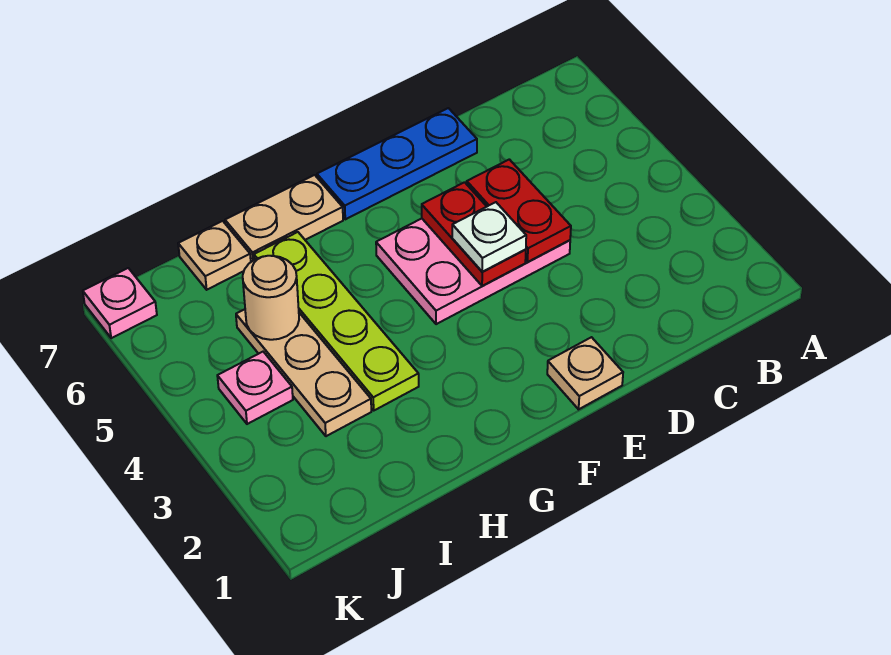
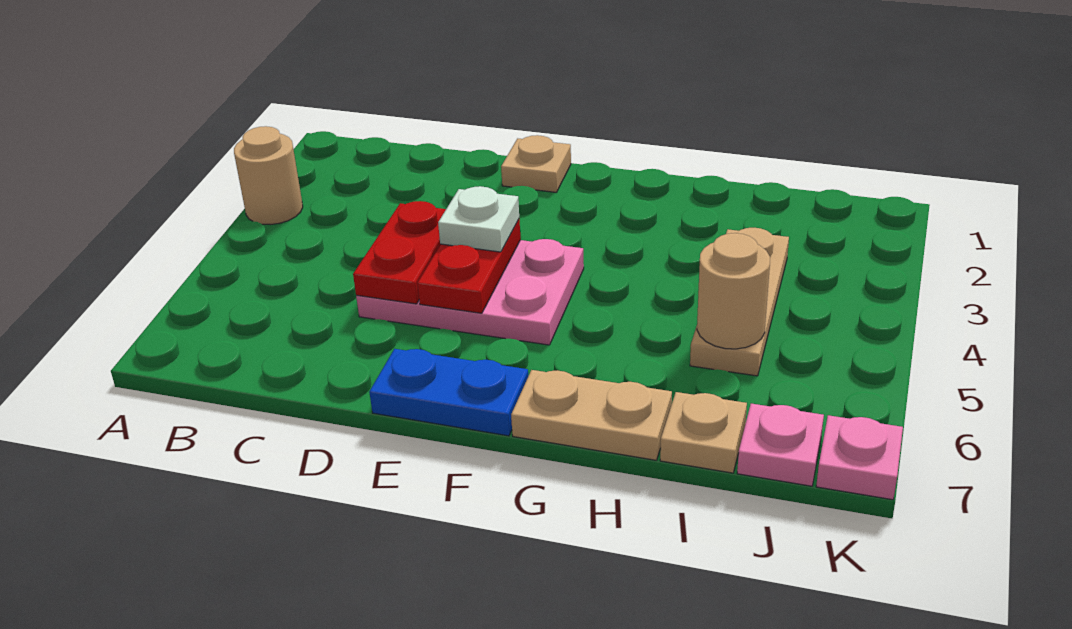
none -> tan round brick A3 level 1
blue plate D7:F7 level 1 -> blue plate E7:F7 level 1
lime plate H3:H6 level 1 -> none
pink plate J4 level 1 -> pink plate J7 level 1

